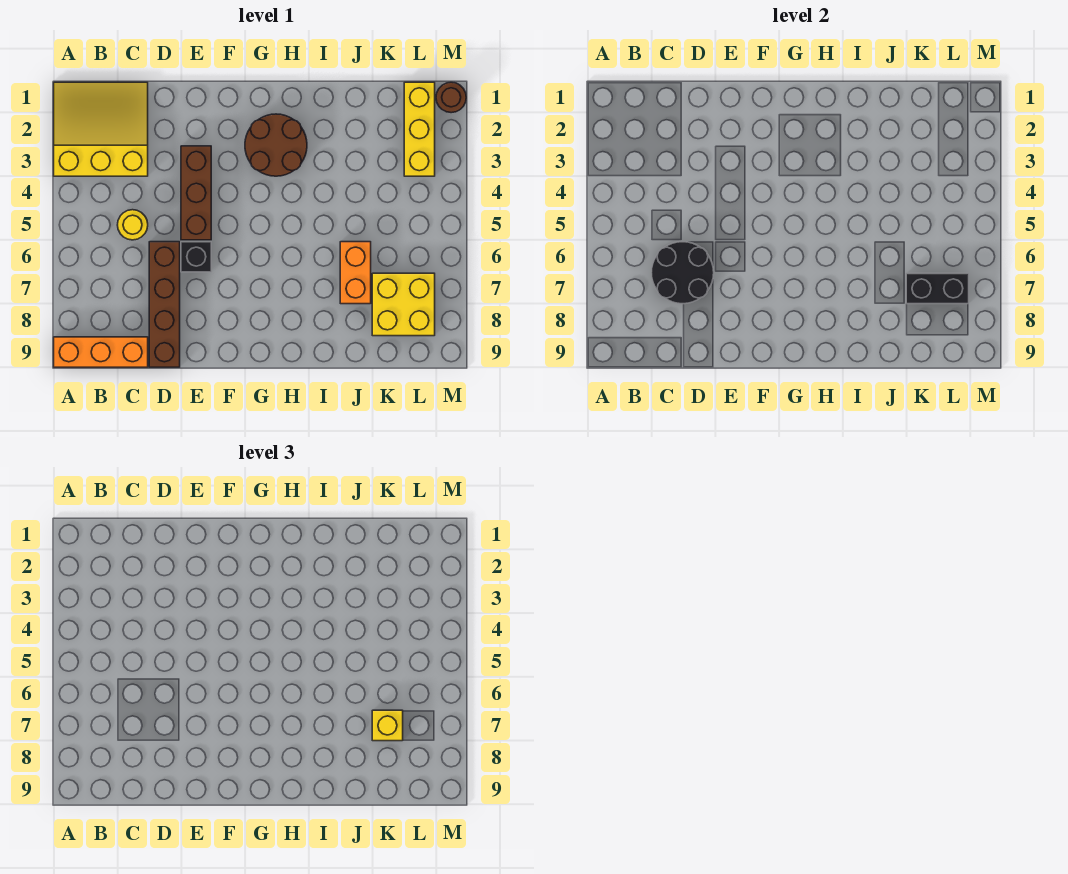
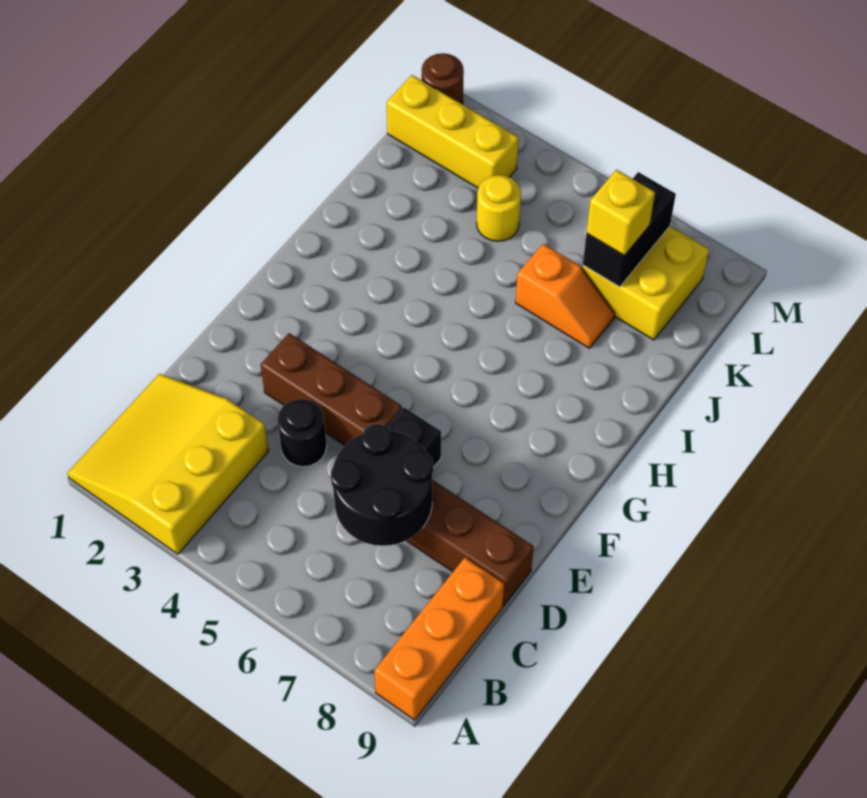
yellow round brick C5 level 1 -> yellow round brick K4 level 1
none -> black round brick D4 level 1
brown round brick G2:H3 level 1 -> none
orange brick J6:J7 level 1 -> orange slope J6:J7 level 1 top 6

